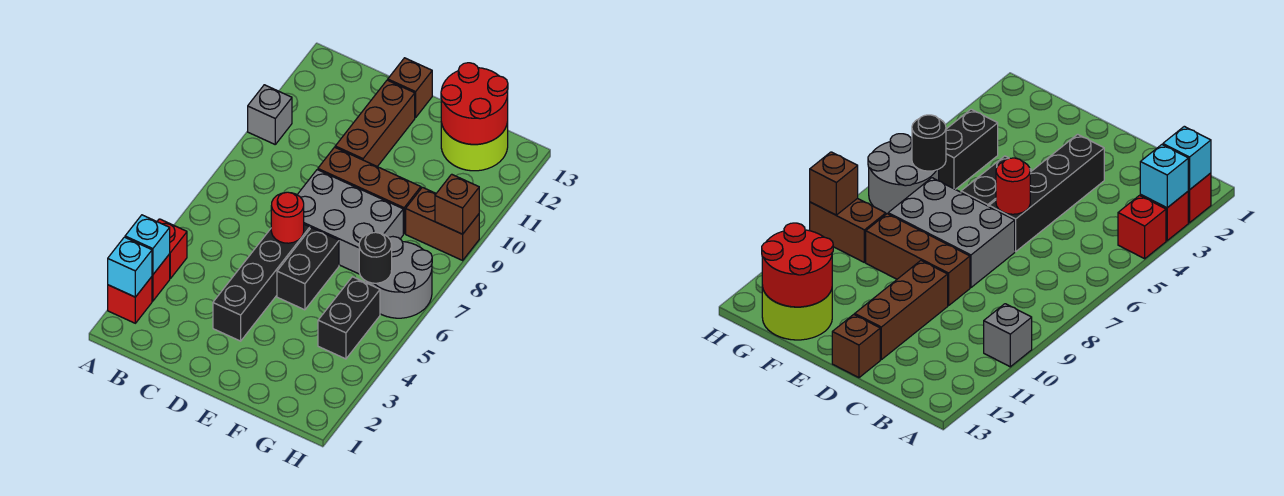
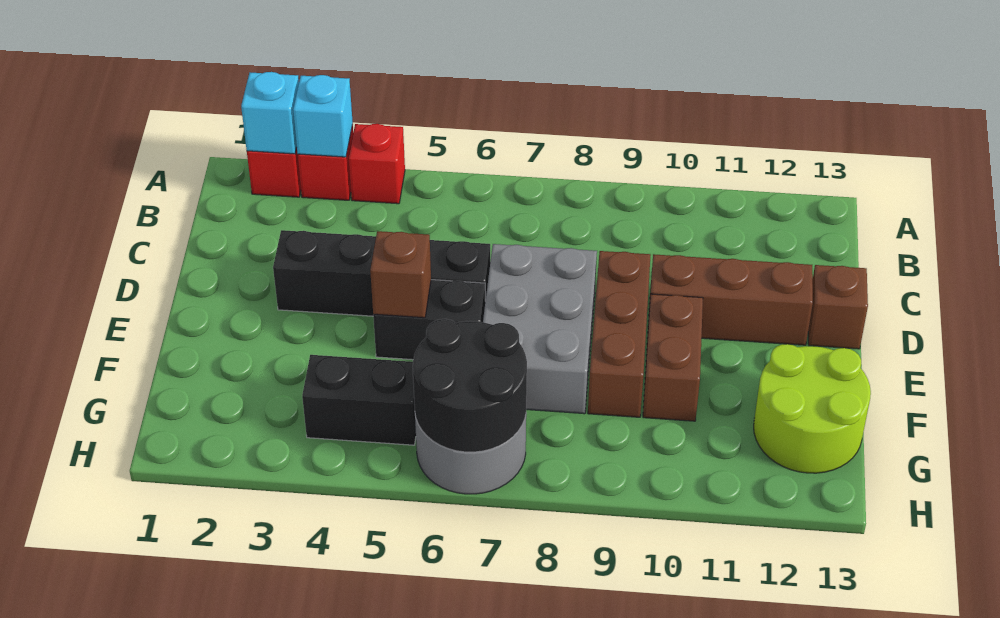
grey brick A10 level 1 -> none
red round brick D6 level 2 -> none
red round brick F12:G13 level 2 -> none
black round brick G6 level 2 -> black round brick G6:H7 level 2
brown brick G9:H9 level 1 -> brown brick E10:F10 level 1
brown brick H9 level 2 -> brown brick E5 level 2

